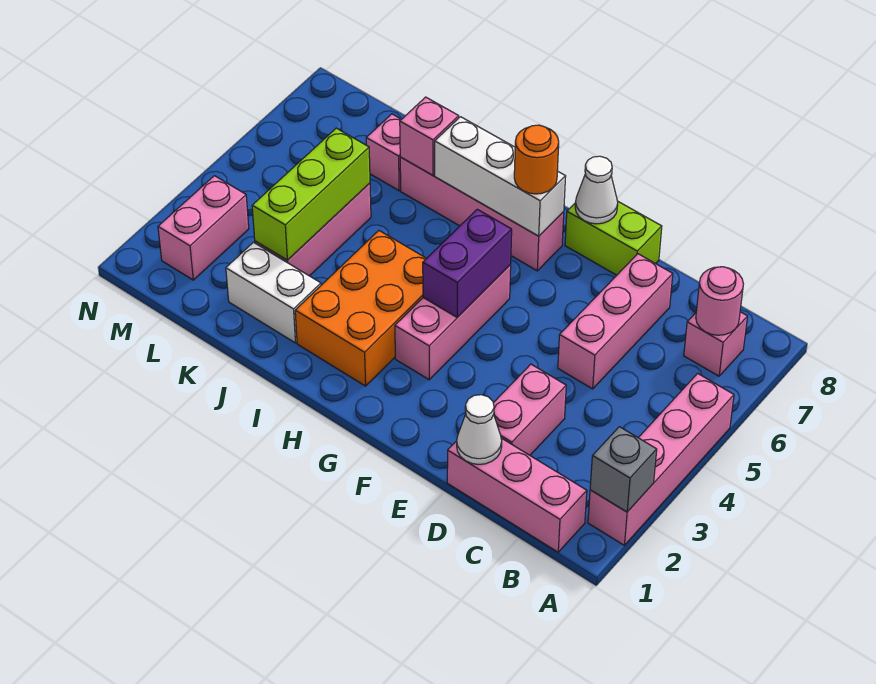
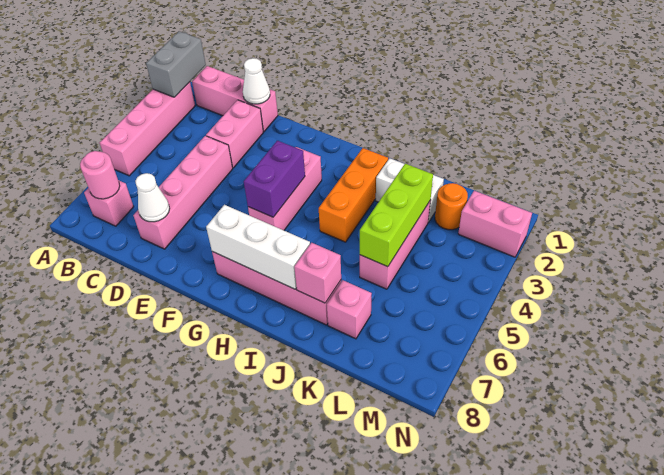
grey brick A2 level 2 -> grey brick A1:A2 level 2
pink brick D5:D7 level 1 -> pink brick D4:D7 level 1
lime brick E8:F8 level 1 -> none
white cone F8 level 2 -> white cone D7 level 2
orange round brick G7 level 3 -> orange round brick L2 level 1
orange brick H2:I4 level 1 -> orange brick I2:I4 level 1
pink brick M2:M3 level 1 -> pink brick M2:N2 level 1

